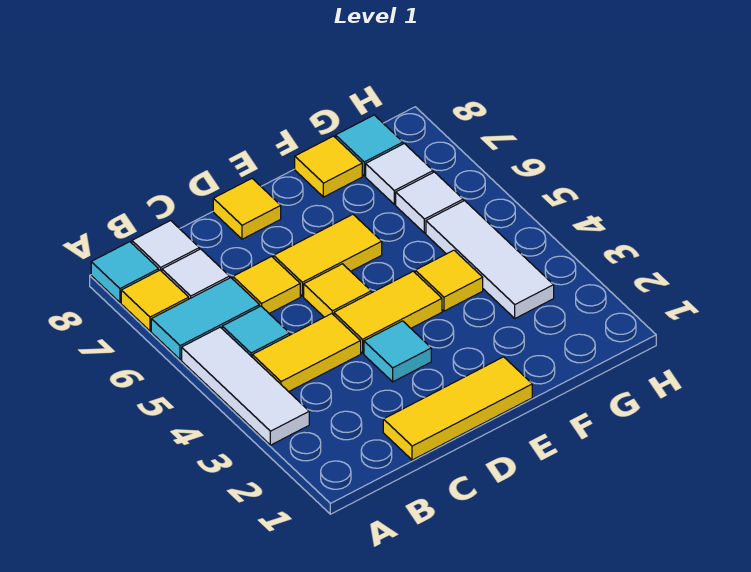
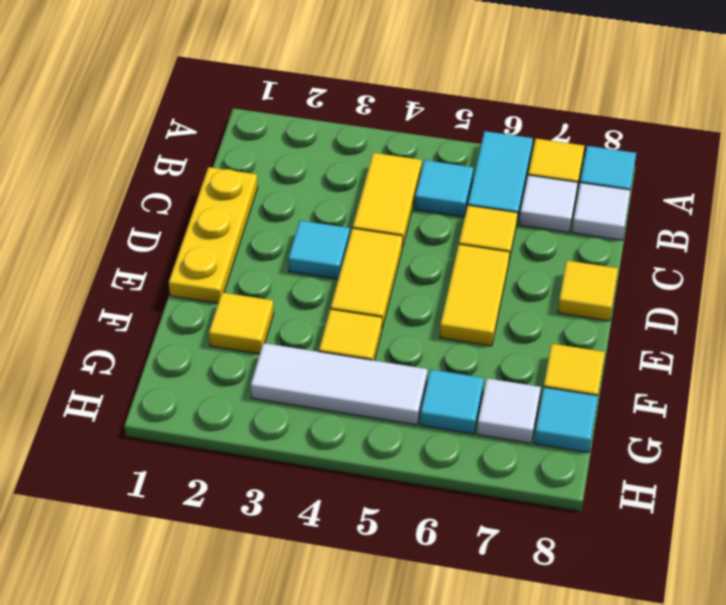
white tile A3:A5 level 1 -> none
yellow tile C1:E1 level 1 -> yellow plate C1:E1 level 1
yellow tile D5 level 1 -> yellow tile F2 level 1
white tile G6 level 1 -> cyan tile G6 level 1

